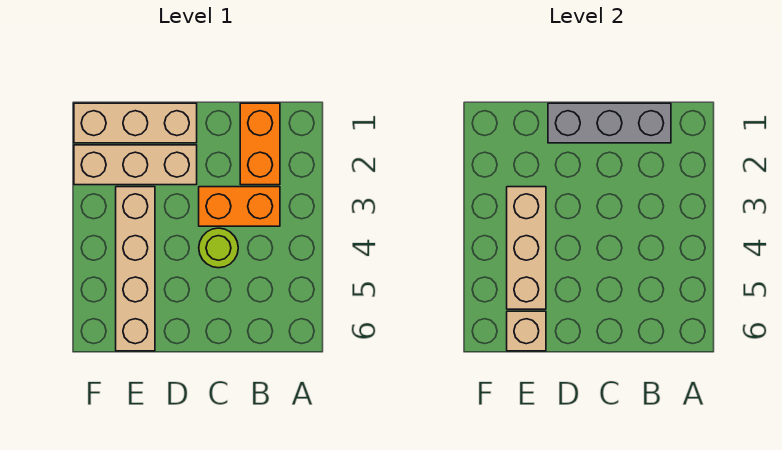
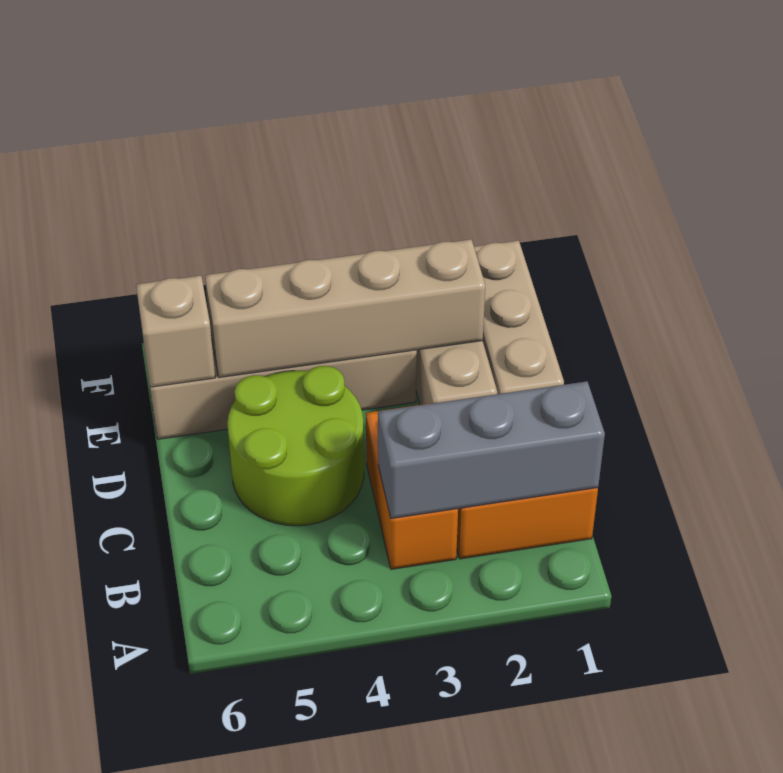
grey brick B1:D1 level 2 -> grey brick B1:B3 level 2
lime round brick C4 level 1 -> lime round brick C4:D5 level 1
tan brick E3:E5 level 2 -> tan brick E2:E5 level 2

